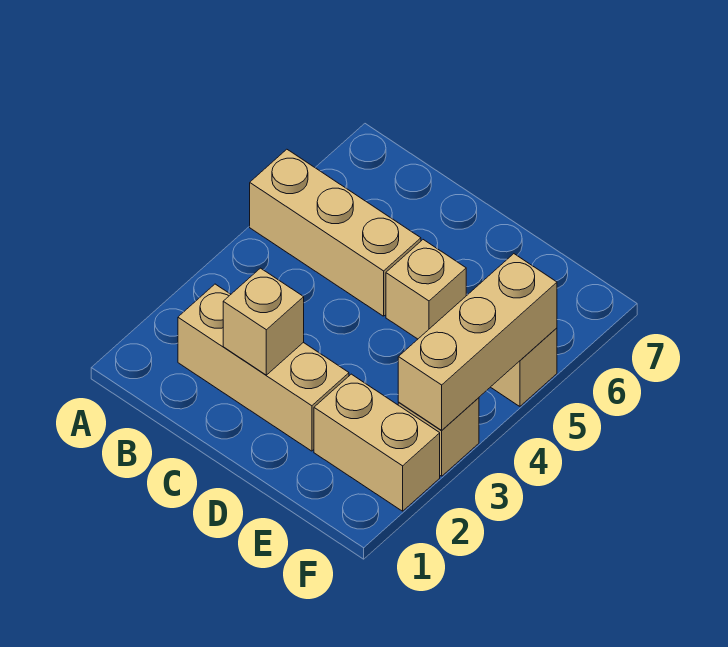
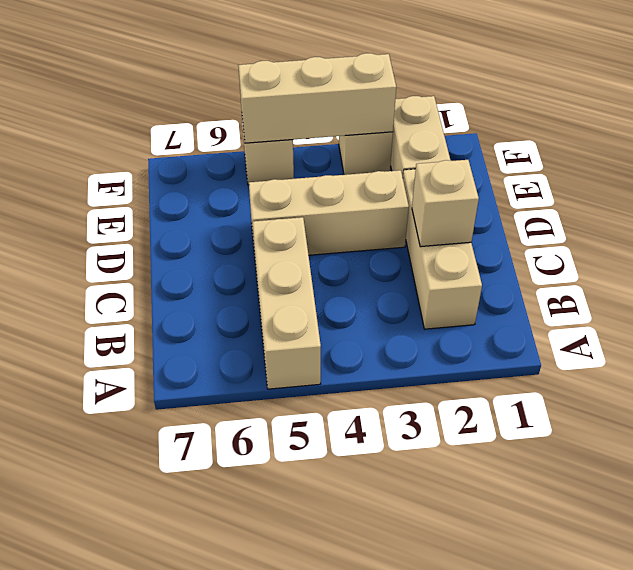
tan brick D5 level 1 -> tan brick D3:D5 level 1

